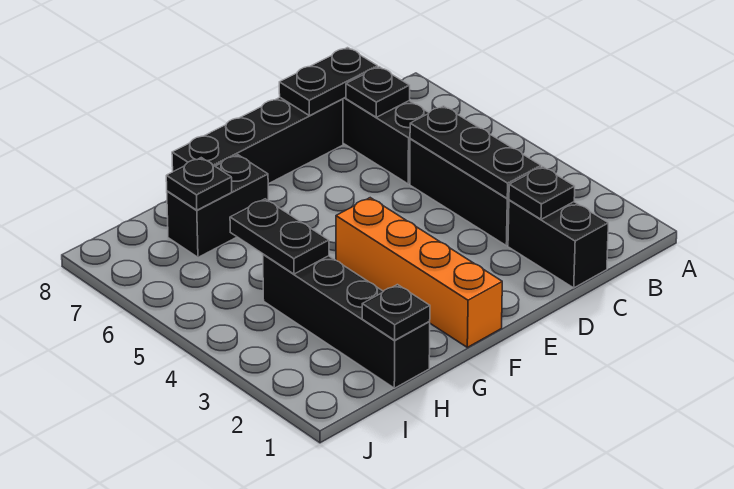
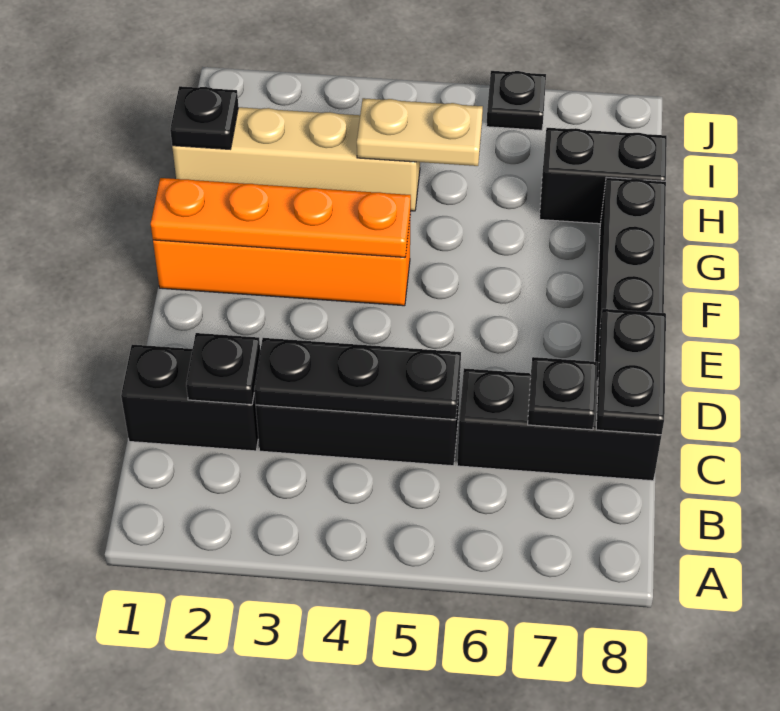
none -> orange plate F1:F4 level 2
black brick G7:H7 level 1 -> black brick H7:H8 level 1
black brick H1:H4 level 1 -> tan brick H1:H4 level 1
black plate H4:H5 level 2 -> tan plate H4:H5 level 2
black plate H7 level 2 -> black plate J6 level 1

